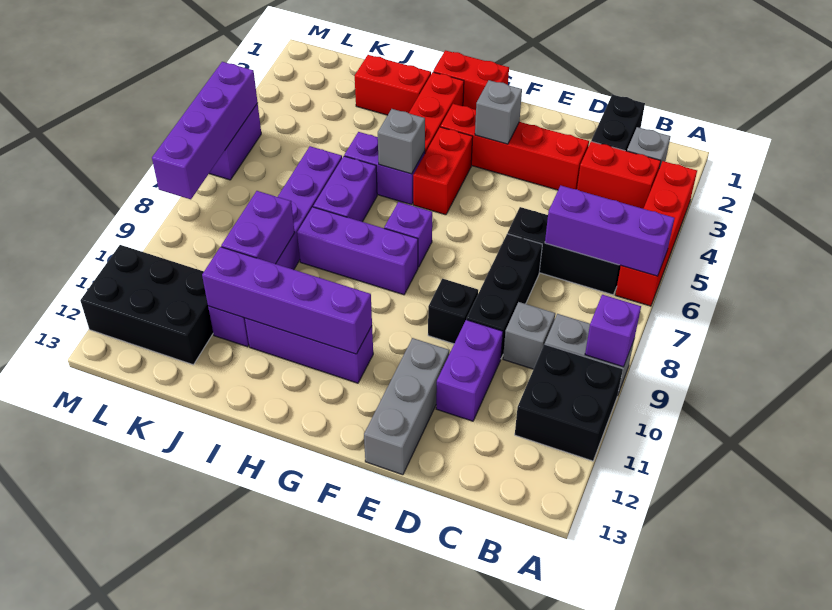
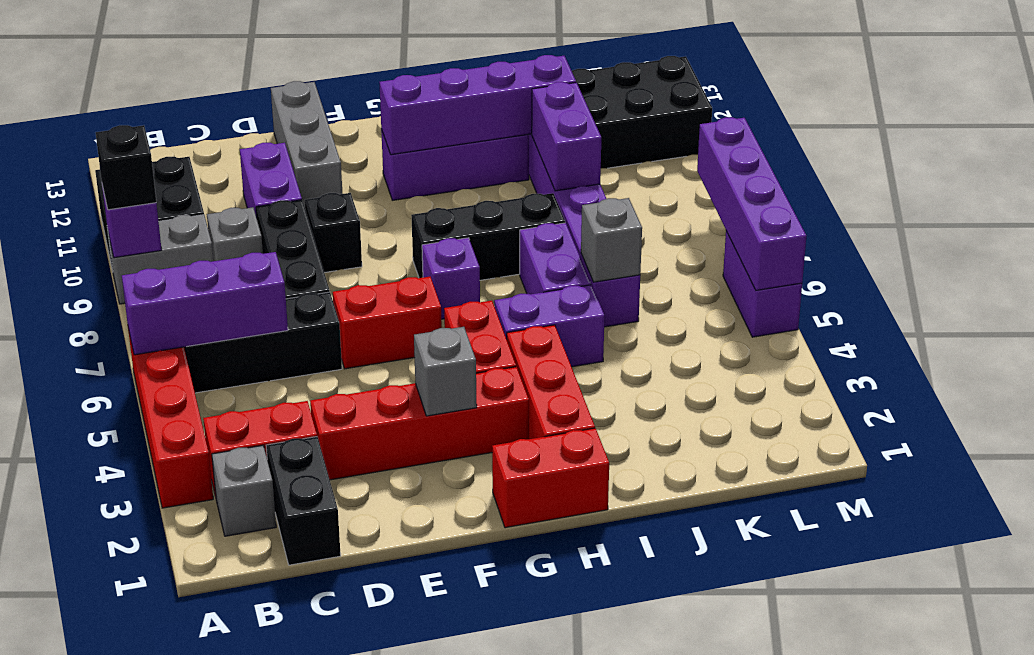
none -> black brick A9 level 3
purple brick G8:I8 level 1 -> black brick G8:I8 level 1
grey brick H5 level 2 -> grey brick J6 level 2
red brick I2:J2 level 1 -> red brick E6:F6 level 1

